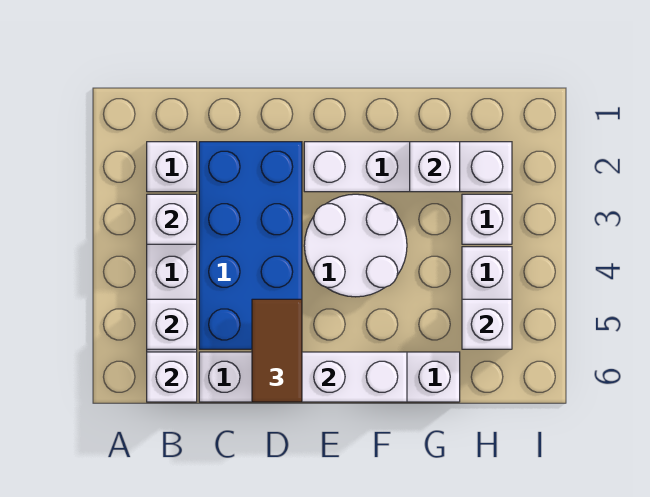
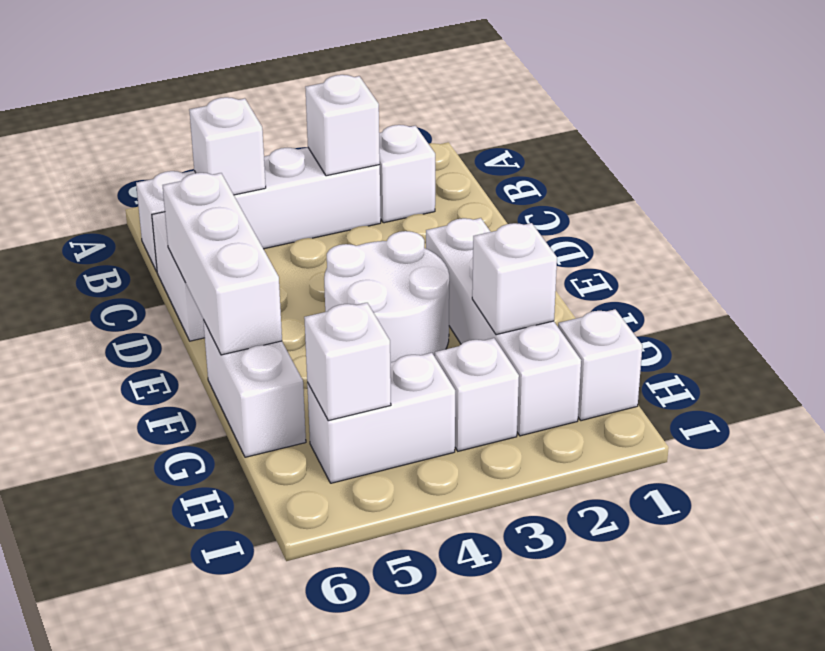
white brick B6 level 2 -> white brick H1 level 1
blue brick C2:D5 level 1 -> none
brown tile D5:D6 level 3 -> none

